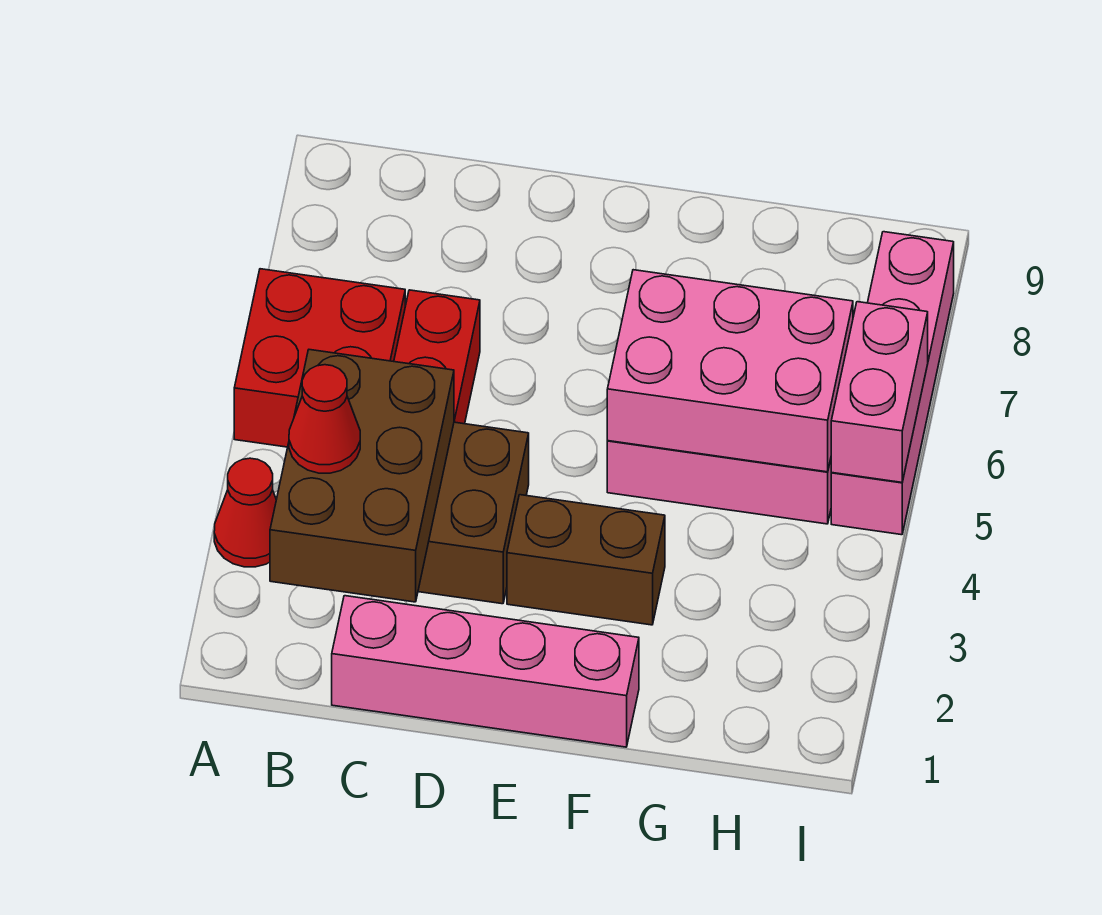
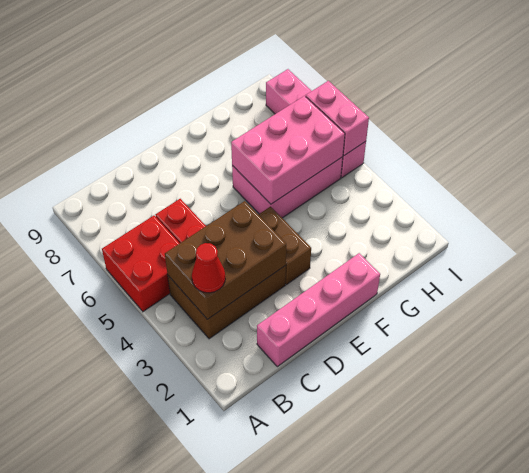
red cone A3 level 1 -> none
brown brick B2:C4 level 2 -> brown brick B3:D4 level 2
brown brick E3:F3 level 1 -> brown brick E3:E4 level 1

